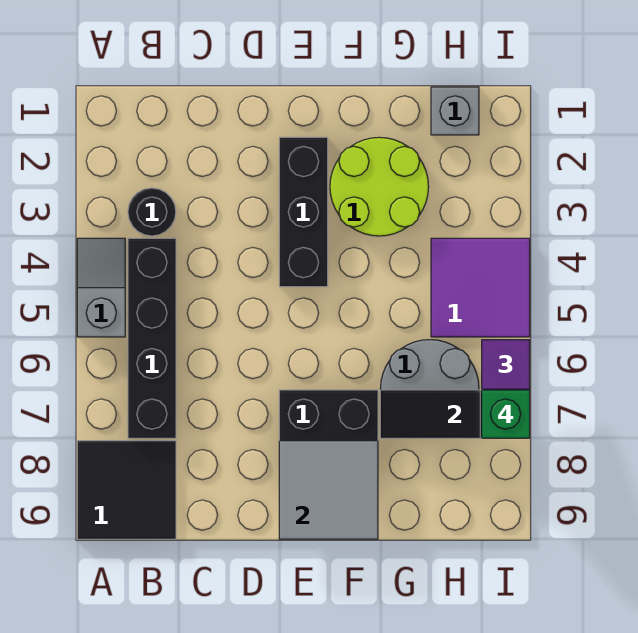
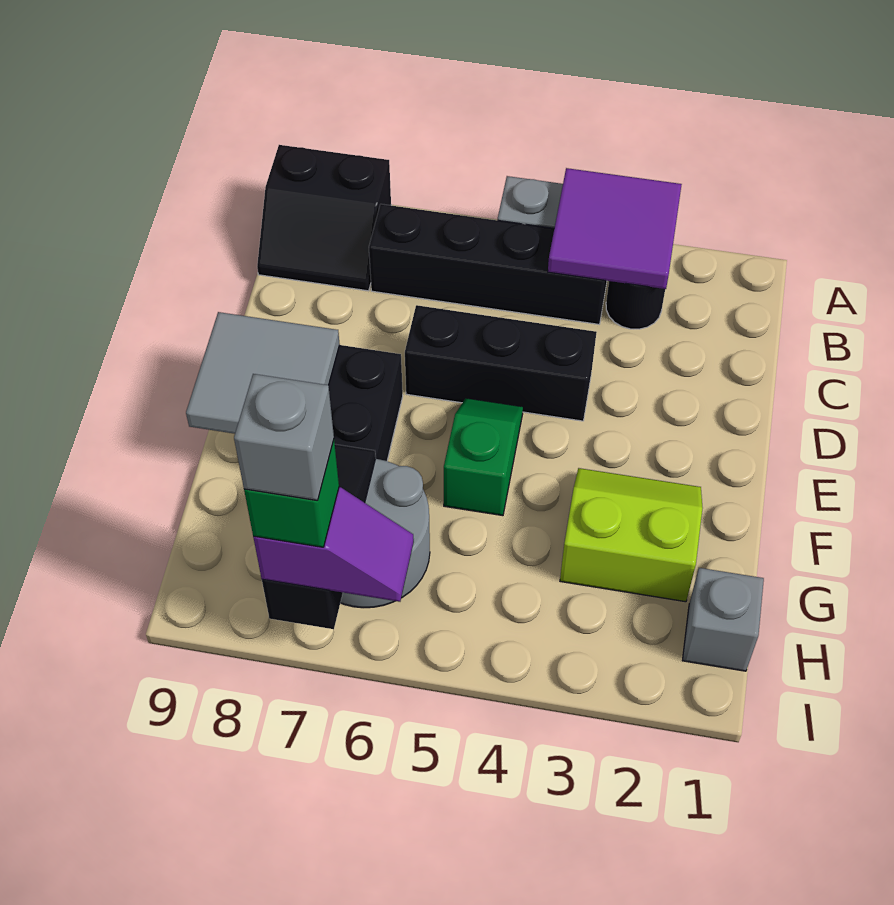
black tile A8:B9 level 1 -> black slope A8:B9 level 1 top A
black brick E2:E4 level 1 -> black brick D4:D6 level 1
none -> green slope E5:F5 level 1 top F
lime round brick F2:G3 level 1 -> lime slope F2:G3 level 1 top G
purple tile H4:I5 level 1 -> purple tile A3:B4 level 2
none -> grey brick I7 level 5

